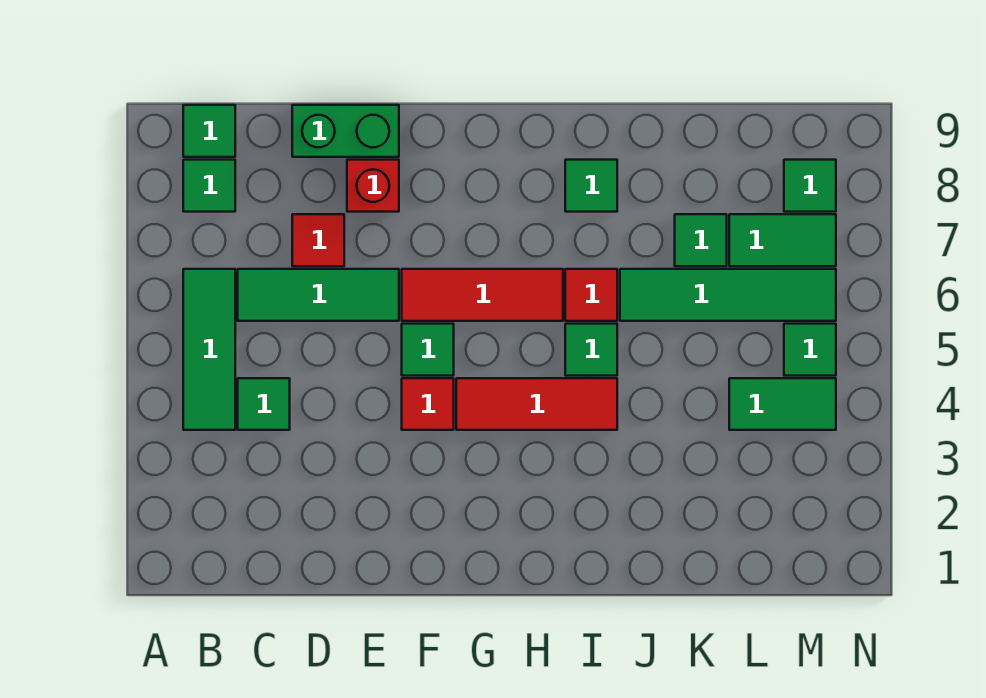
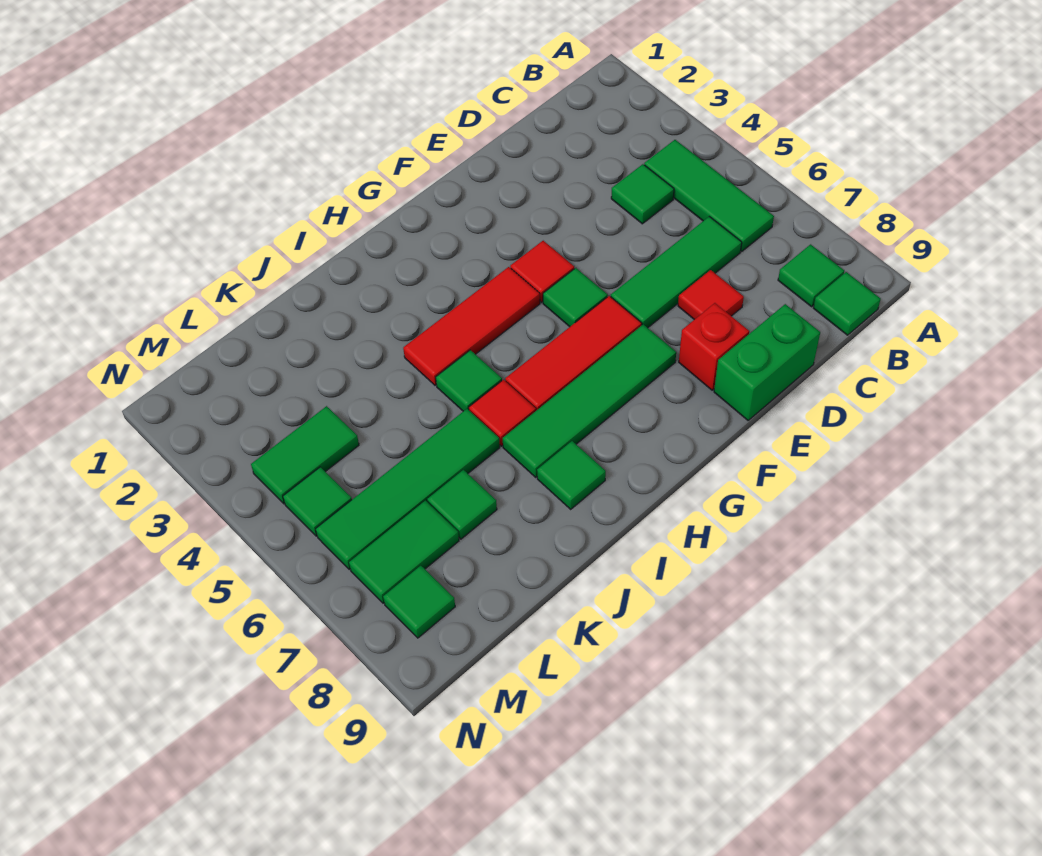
none -> green tile F7:I7 level 1

